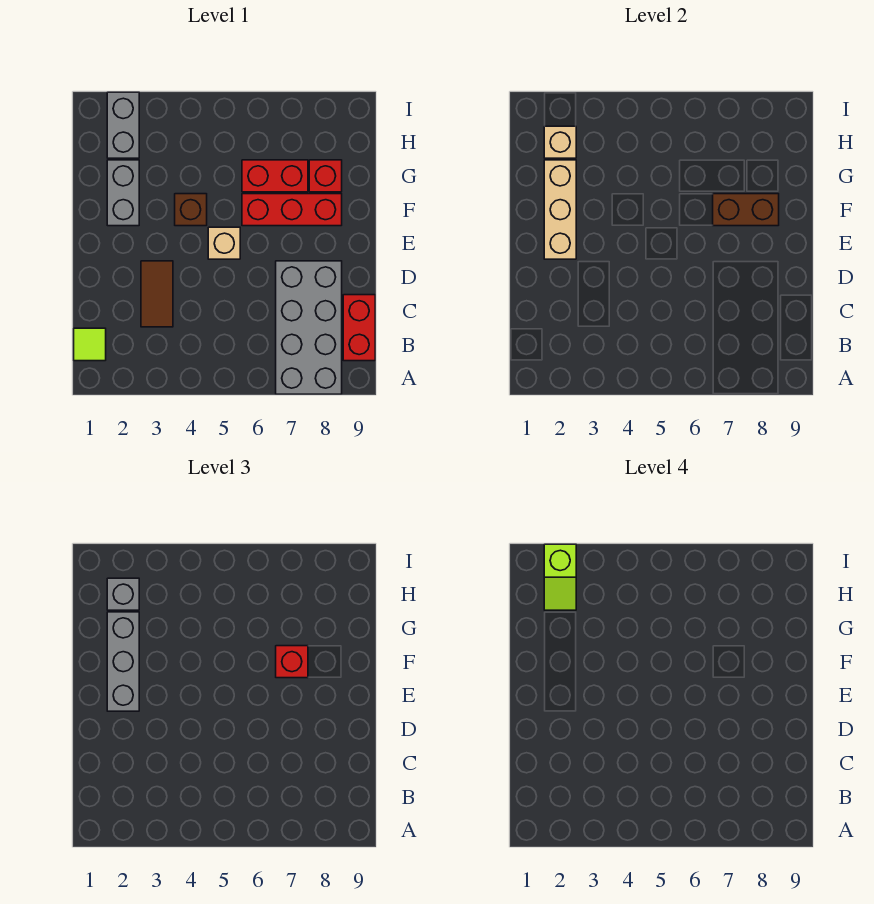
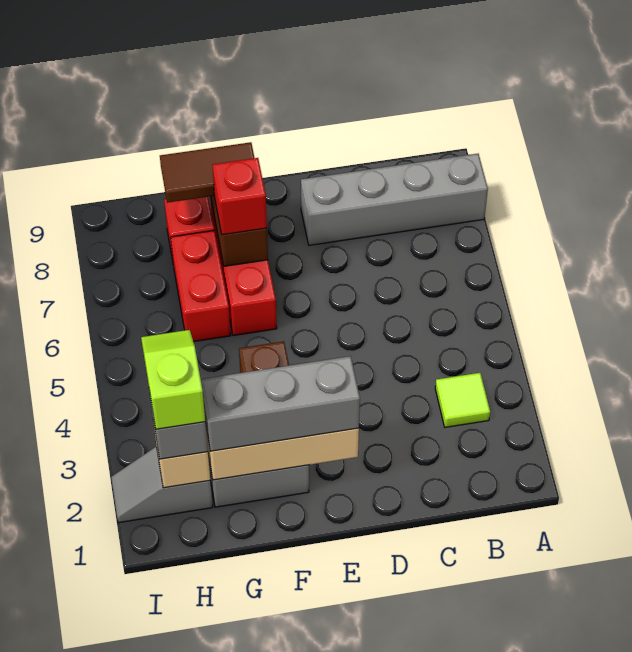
grey brick A7:D8 level 1 -> grey brick A8:D8 level 1
lime tile B1 level 1 -> lime tile B3 level 1
red brick B9:C9 level 1 -> none
brown tile C3:D3 level 1 -> brown tile F8:G8 level 3
tan brick E5 level 1 -> none
grey brick H2:I2 level 1 -> grey slope H2:I2 level 1 top H
lime slope H2:I2 level 4 top I -> lime slope H2:H3 level 4 top 2

